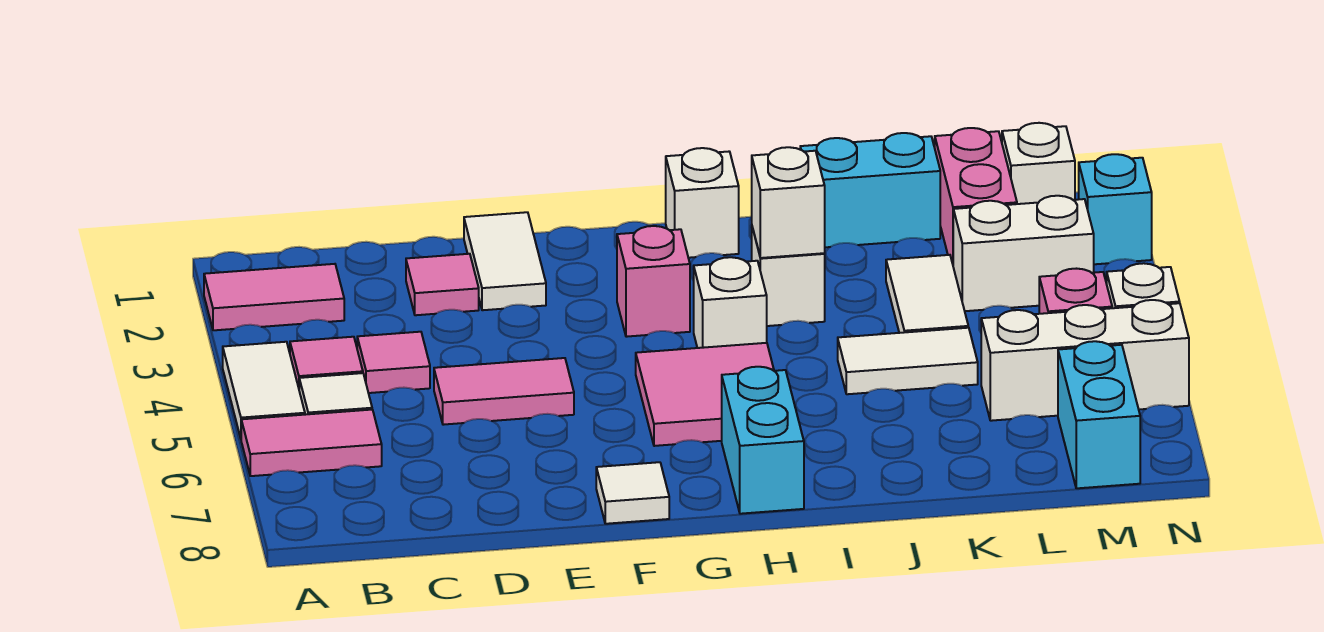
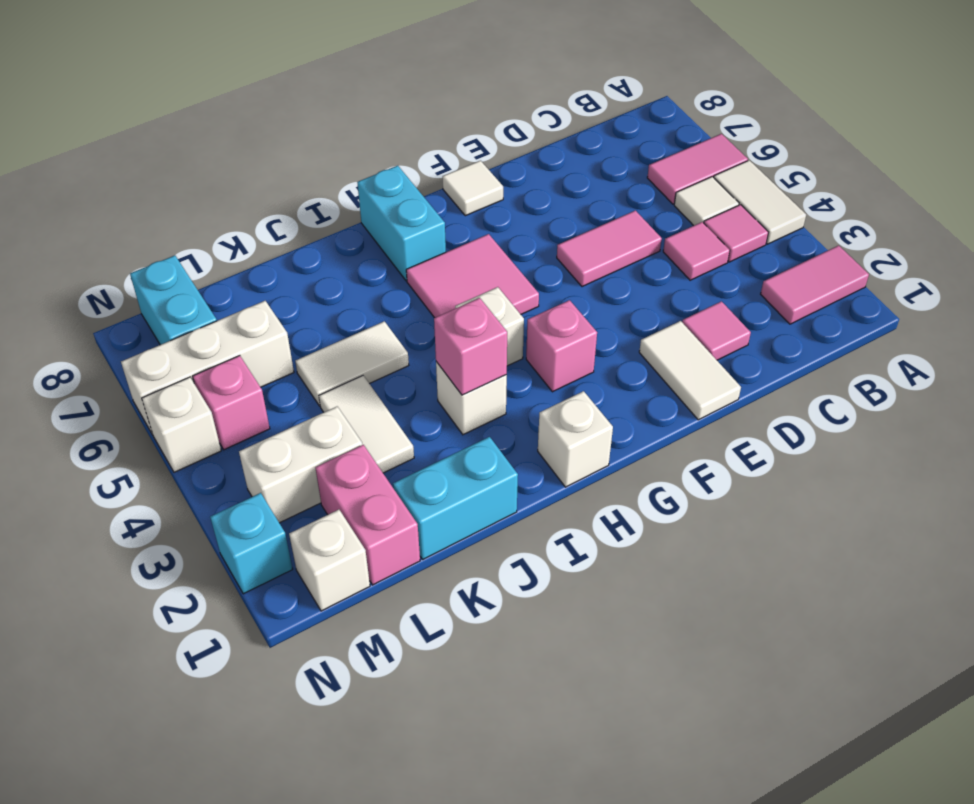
white brick I3 level 2 -> pink brick I3 level 2

